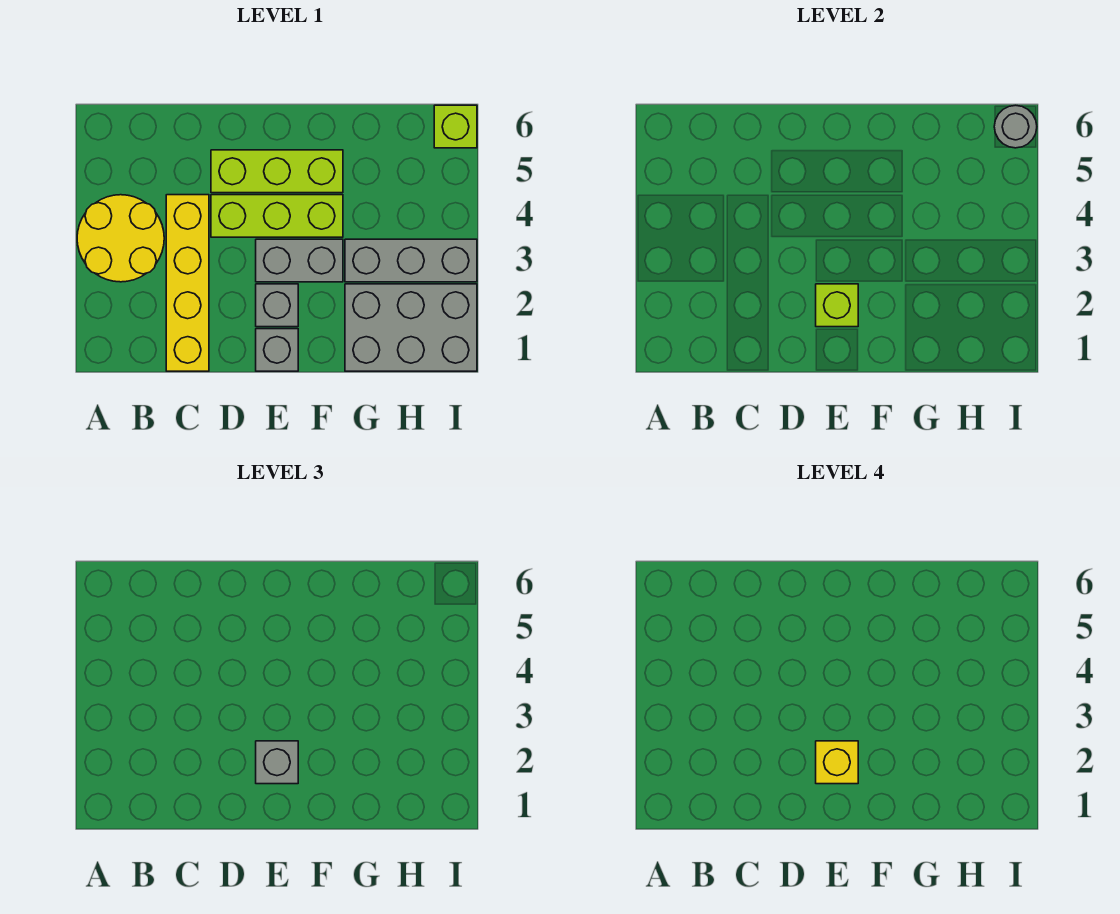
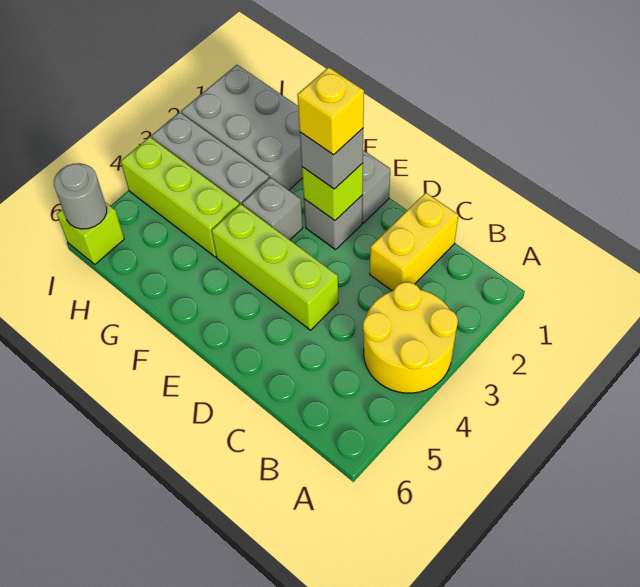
yellow brick C1:C4 level 1 -> yellow brick C1:C2 level 1
lime brick D5:F5 level 1 -> lime brick G4:I4 level 1
grey brick E3:F3 level 1 -> grey brick F3 level 1

